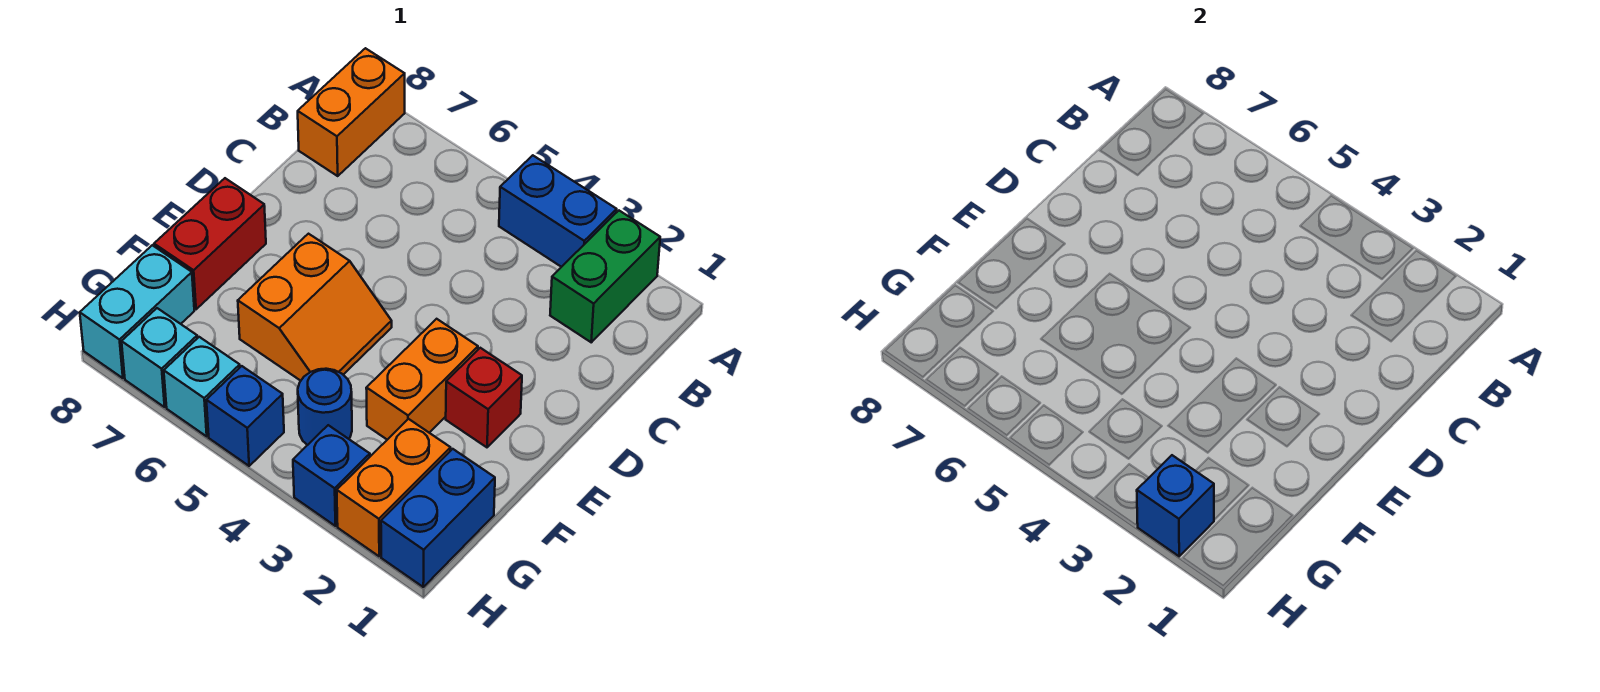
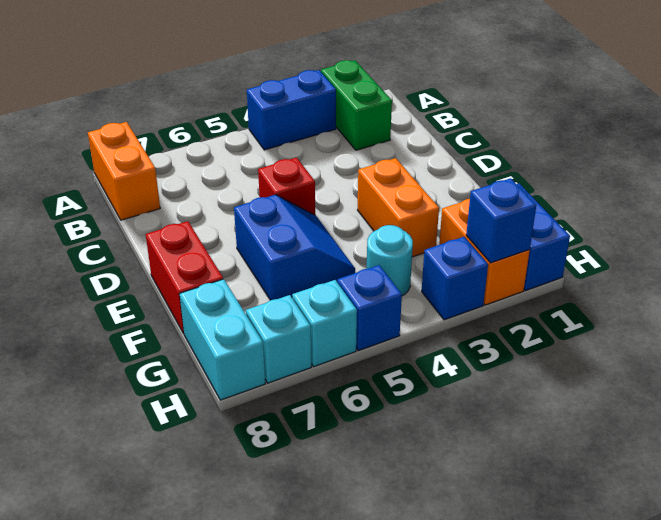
red brick E2 level 1 -> red brick D5 level 1
orange slope E5:F6 level 1 top 6 -> blue slope E5:F6 level 1 top 6
blue round brick G4 level 1 -> cyan round brick G4 level 1

